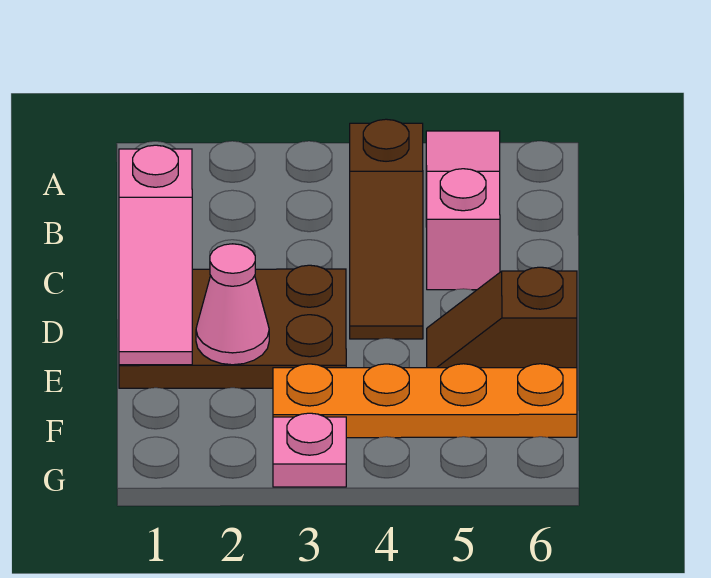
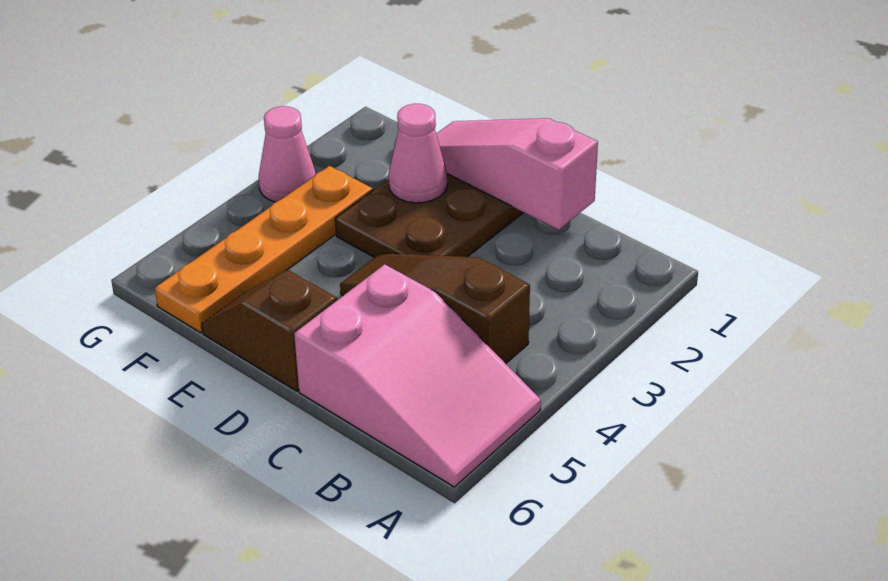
pink slope A5:C5 level 1 top C -> pink slope A5:C6 level 1 top C
brown slope E5:E6 level 1 top 6 -> brown slope D6:E6 level 1 top D
pink plate G3 level 1 -> pink cone G3 level 1

